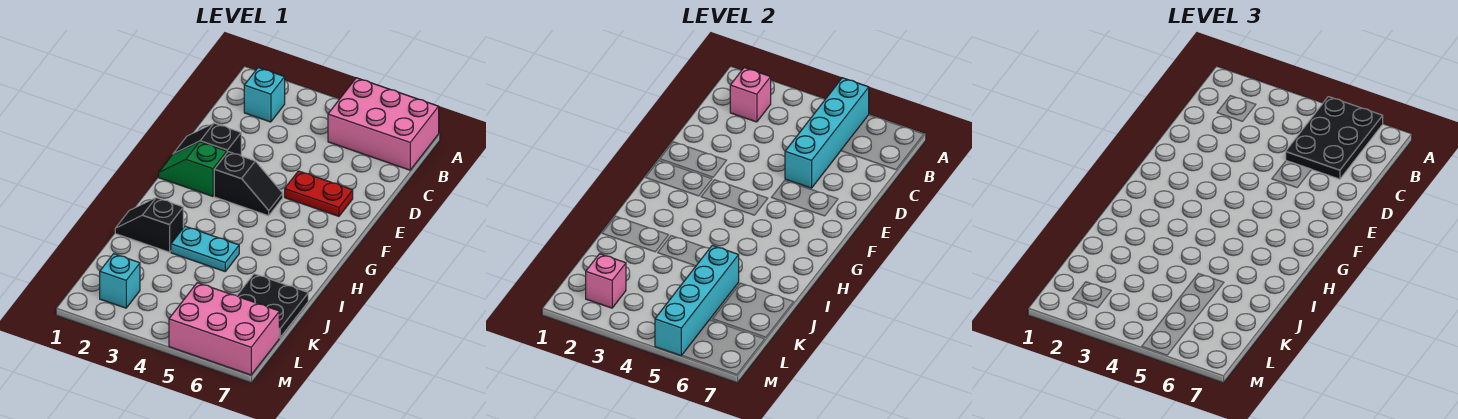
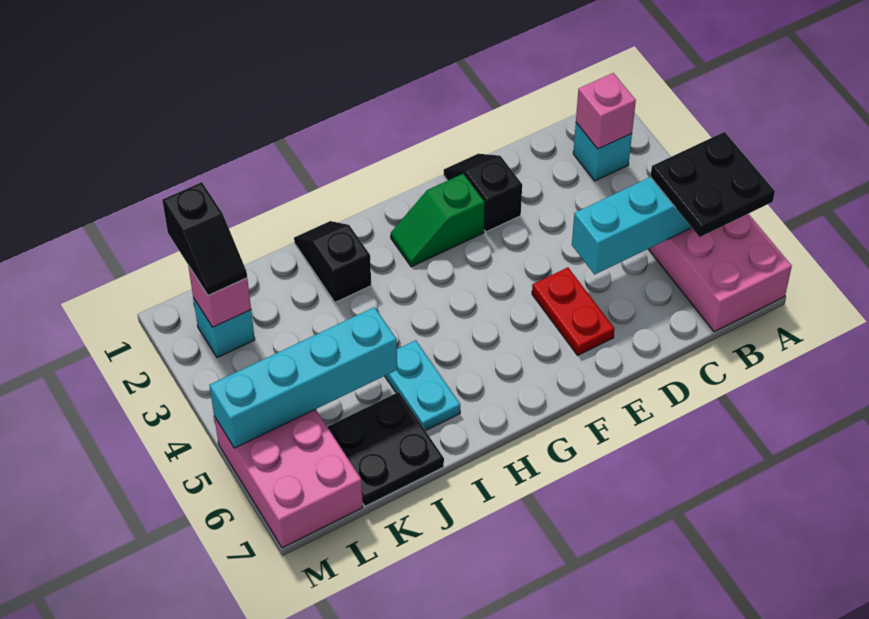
black plate A5:C6 level 3 -> black plate A5:B6 level 3
green slope F1:F2 level 1 top 2 -> green slope F2:G2 level 1 top F
black slope F3:F4 level 1 top 3 -> black slope L1:L2 level 3 top 1
cyan plate I3:I4 level 1 -> cyan plate I5:I6 level 1

